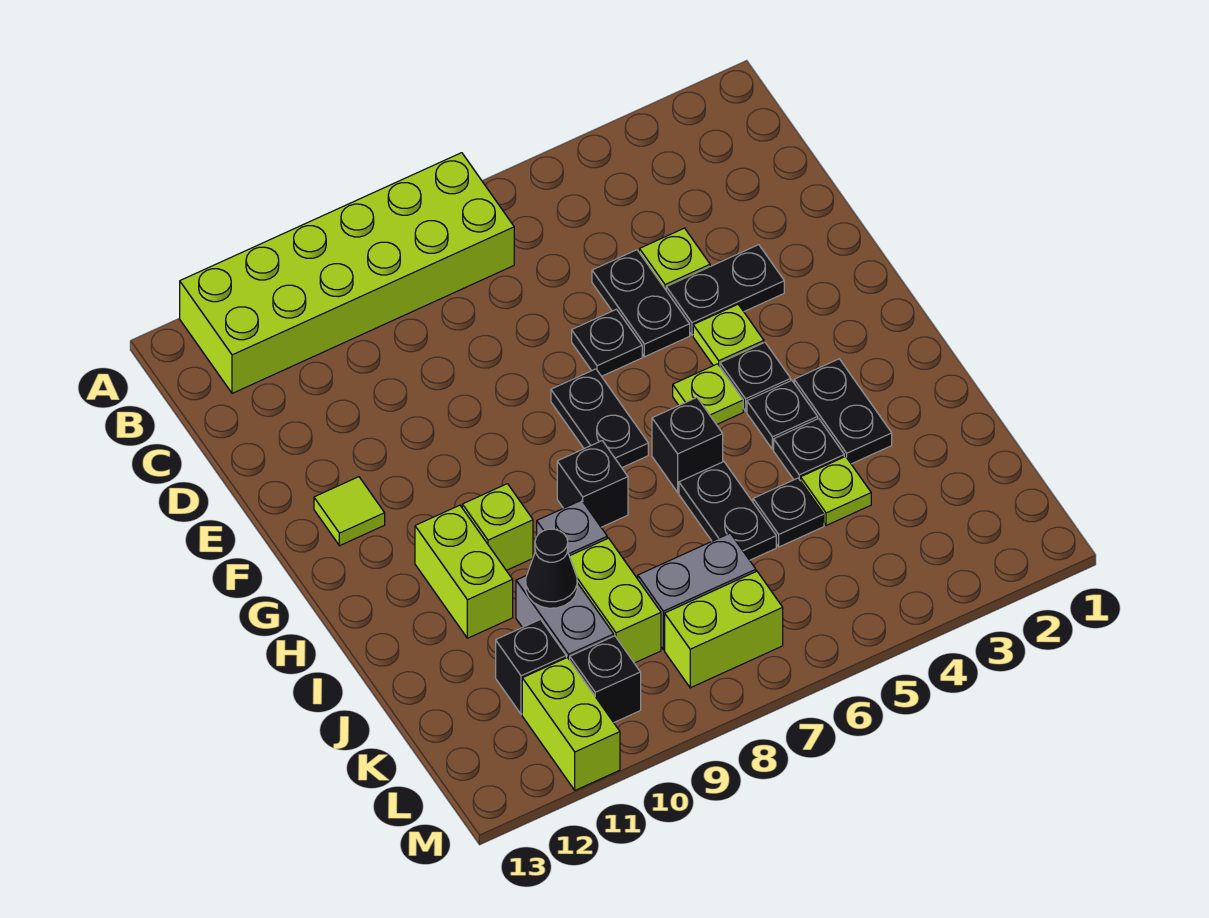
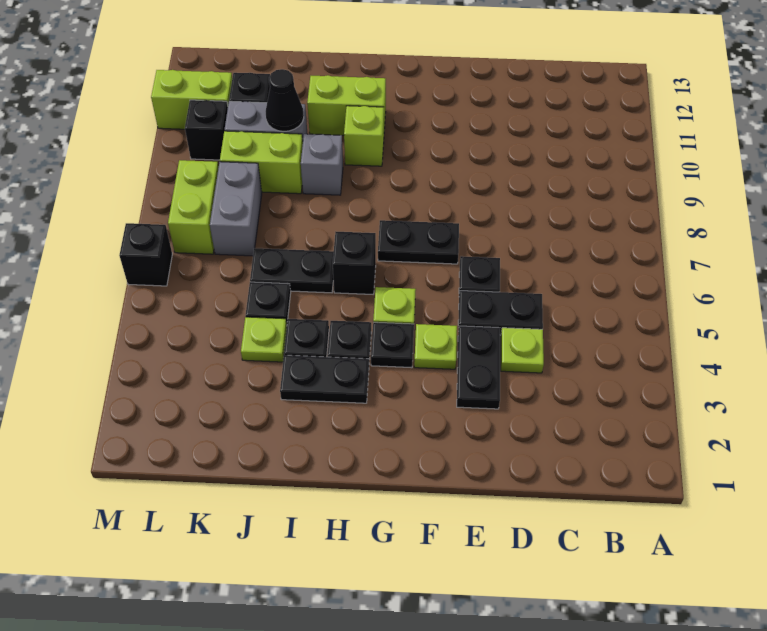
lime brick A7:B12 level 1 -> none
lime tile F12 level 1 -> none
black brick H8 level 1 -> black brick M6 level 1

